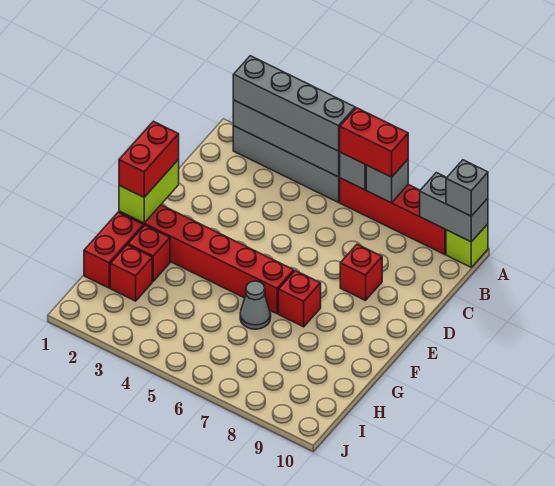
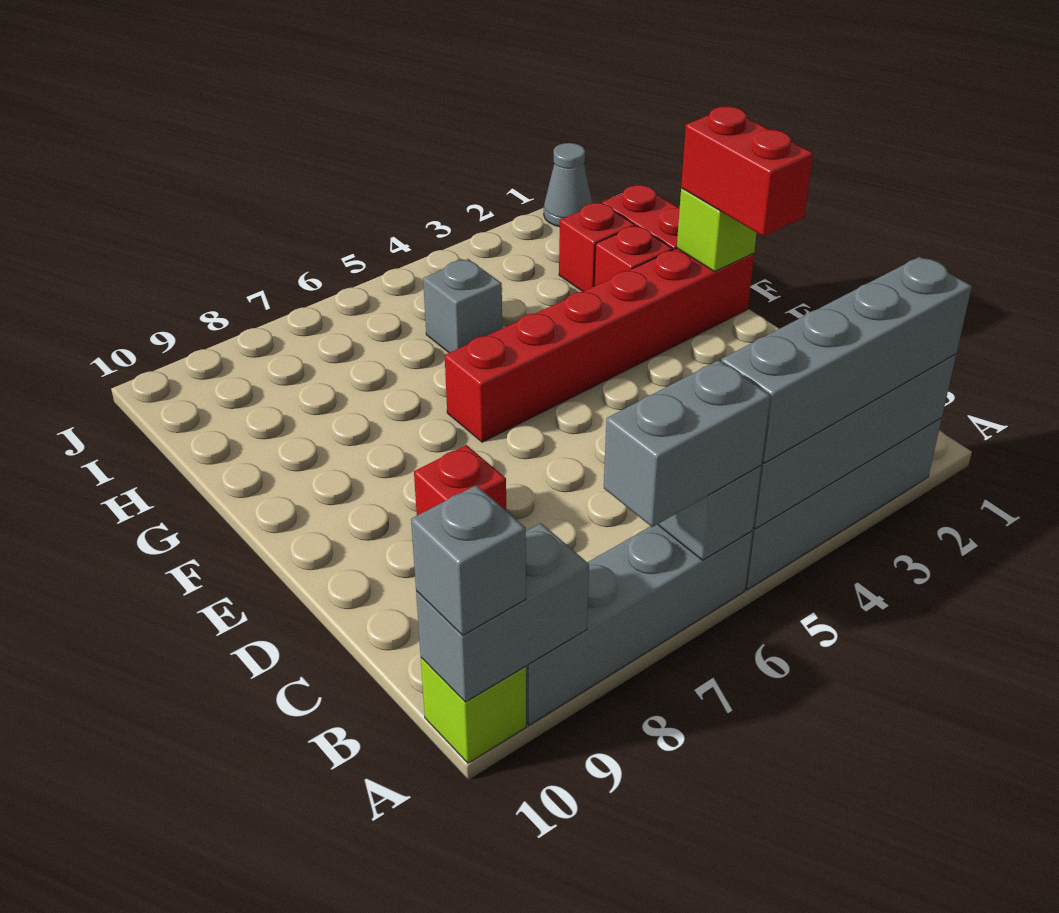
red brick A6:A9 level 1 -> grey brick A6:A9 level 1
red brick A6:A7 level 3 -> grey brick A6:A7 level 3
grey brick A7 level 2 -> grey brick H5 level 1
lime brick E1:F1 level 2 -> lime brick F1 level 2
red brick F7 level 1 -> none
grey cone G6 level 1 -> grey cone J1 level 1

